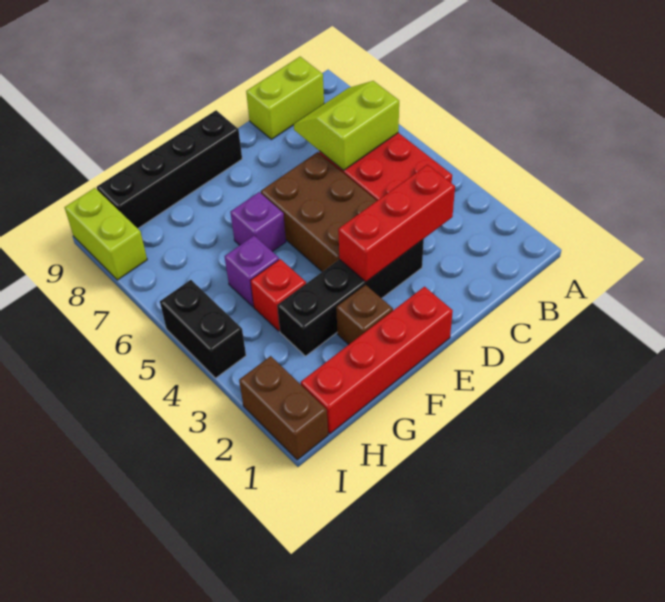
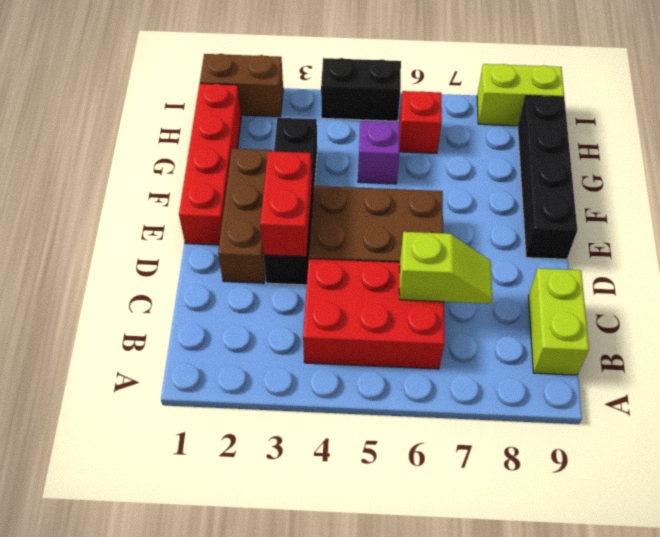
lime slope B6:C7 level 2 top 6 -> lime slope C6:C7 level 2 top 6
red brick C3:E3 level 2 -> red brick D3:E3 level 2
brown brick F2 level 1 -> brown brick D2:F2 level 1
purple brick F6 level 1 -> none
red brick G4 level 1 -> red brick H6 level 1

